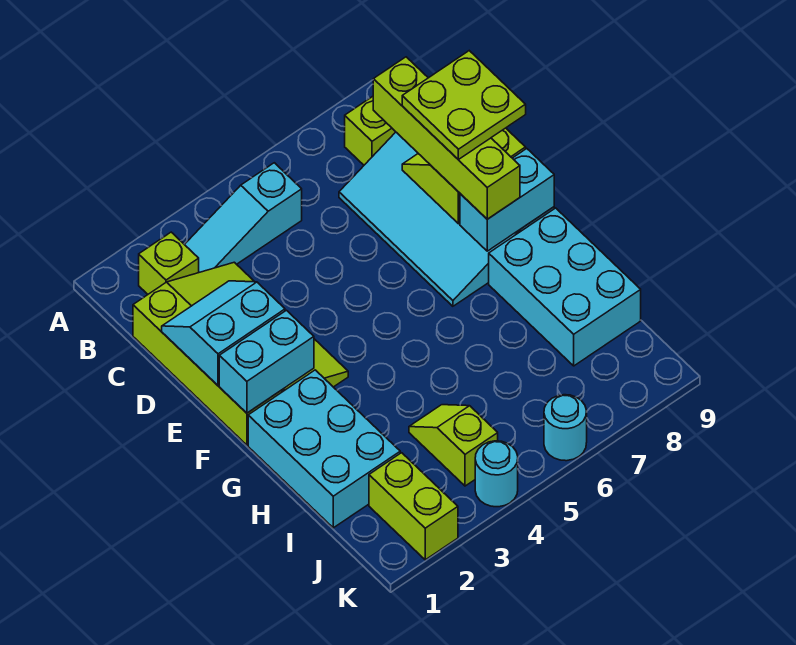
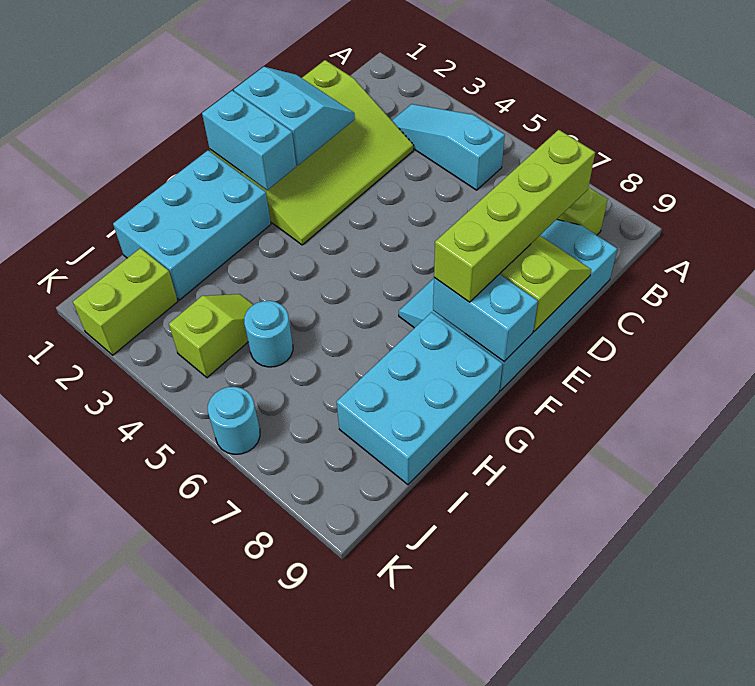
lime brick B2 level 1 -> none
lime plate D8:E9 level 4 -> none
cyan round brick K4 level 1 -> cyan round brick I5 level 1

